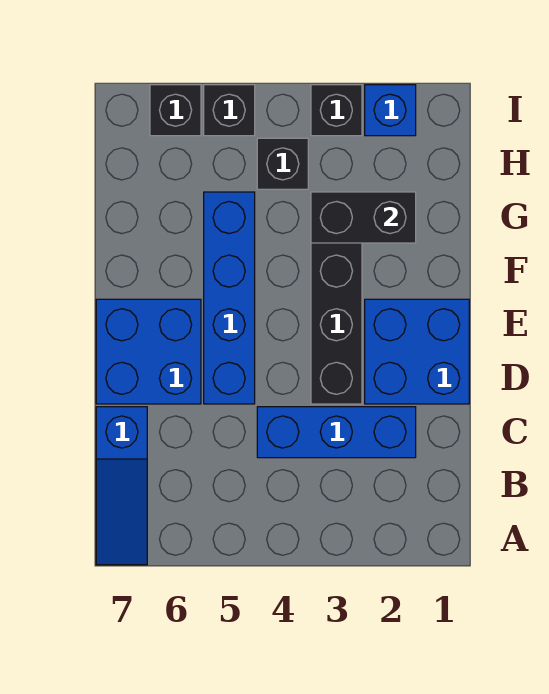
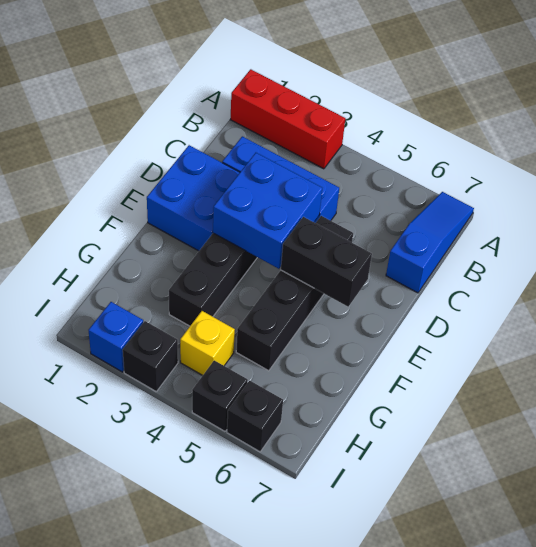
none -> red brick A1:A3 level 1
blue brick D5:G5 level 1 -> black brick D5:G5 level 1
blue brick D6:E7 level 1 -> blue brick D3:E4 level 2
black brick G2:G3 level 2 -> black brick E5:E6 level 2
black brick H4 level 1 -> yellow brick H4 level 1

